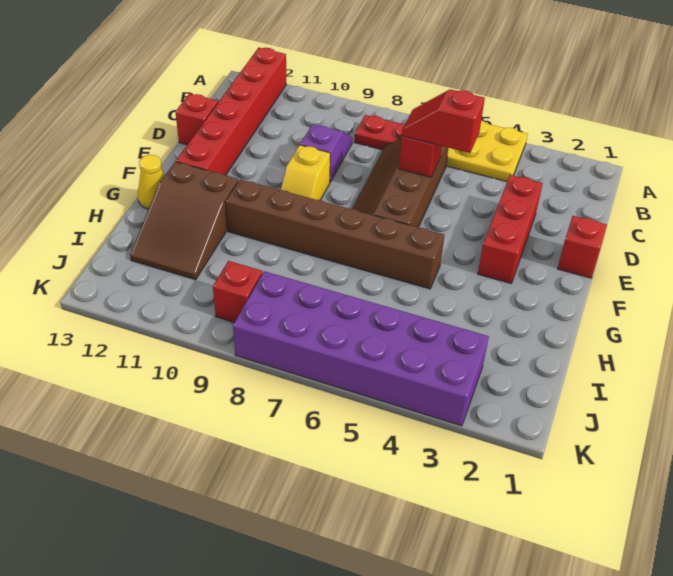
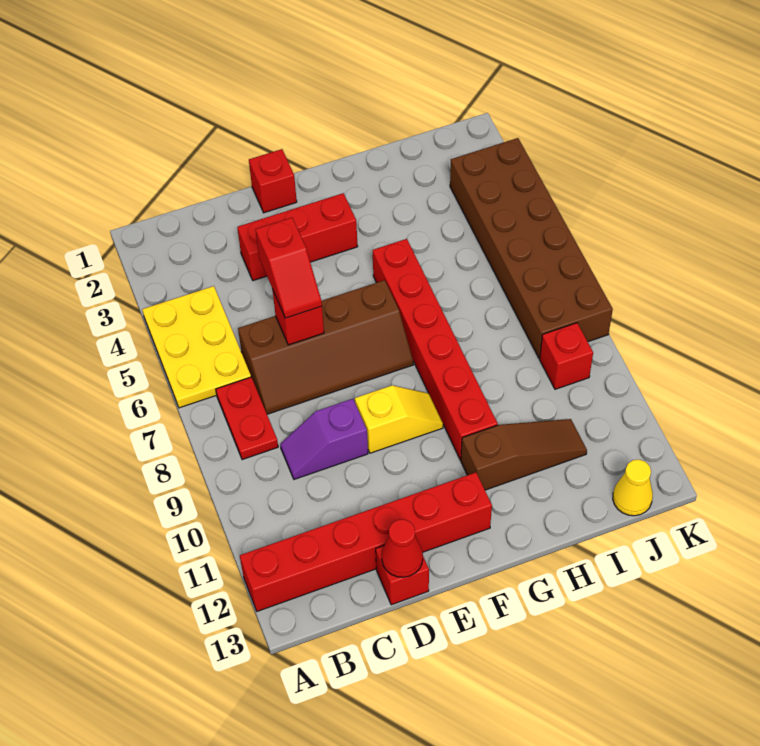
none -> red cone D13 level 2
brown brick G5:G10 level 1 -> red brick G5:G10 level 1
brown slope G11:I12 level 1 top G -> brown slope G11:I11 level 1 top G
yellow cone G13 level 1 -> yellow cone J13 level 1
purple brick J3:K8 level 1 -> brown brick J3:K8 level 1

